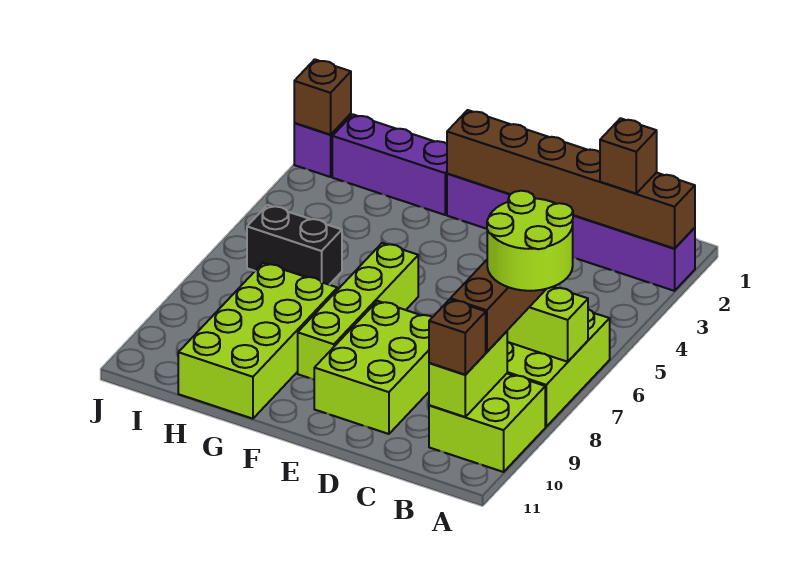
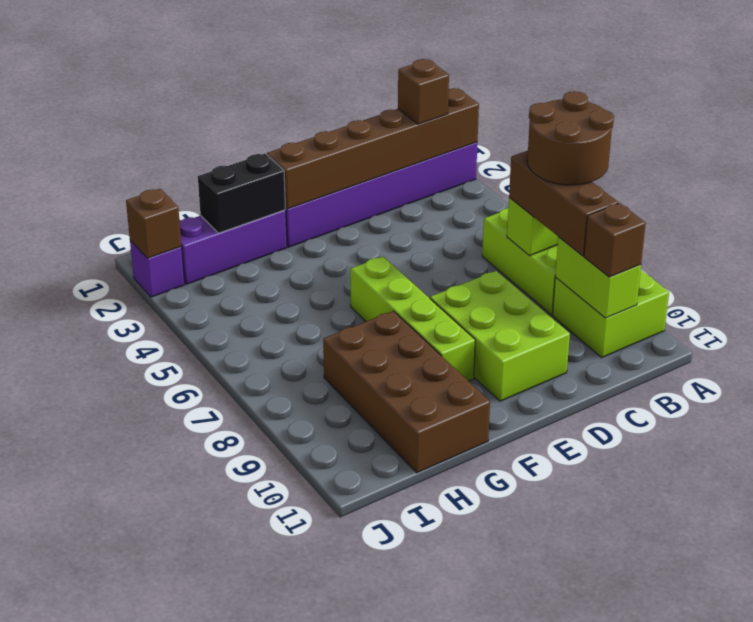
lime round brick A7:B8 level 4 -> brown round brick A7:B8 level 4
lime brick G8:H11 level 1 -> brown brick G8:H11 level 1
black brick H6:I6 level 1 -> black brick G2:H2 level 2

